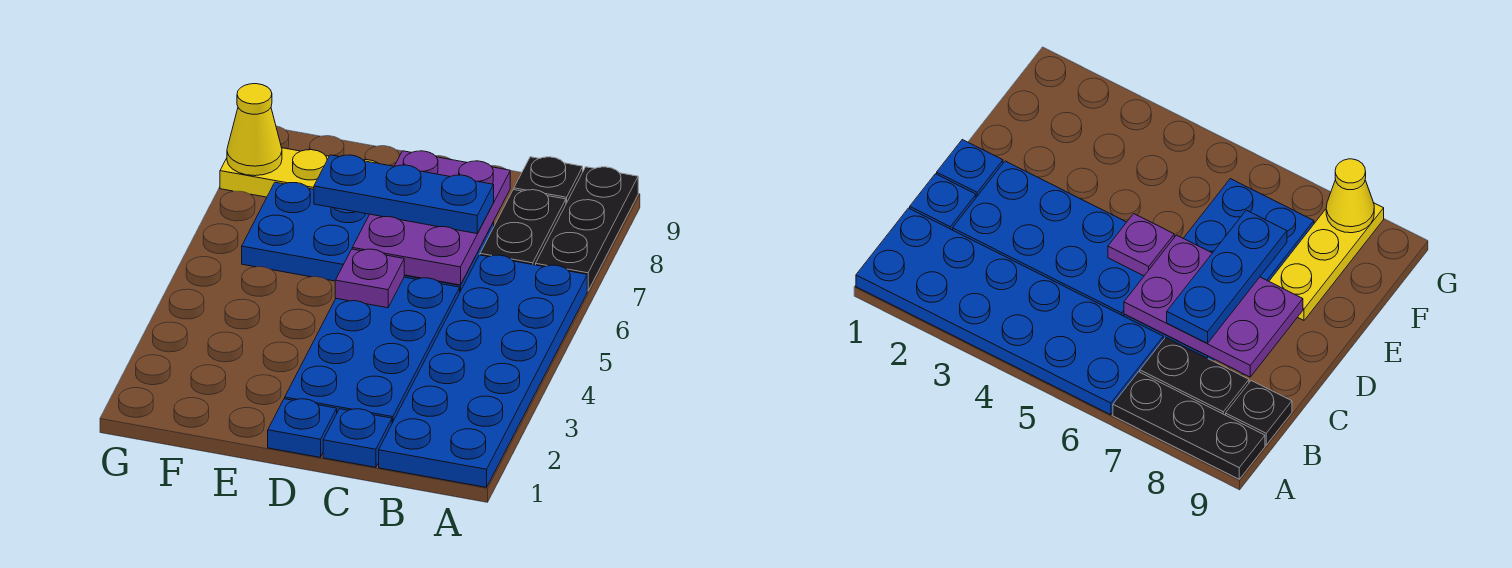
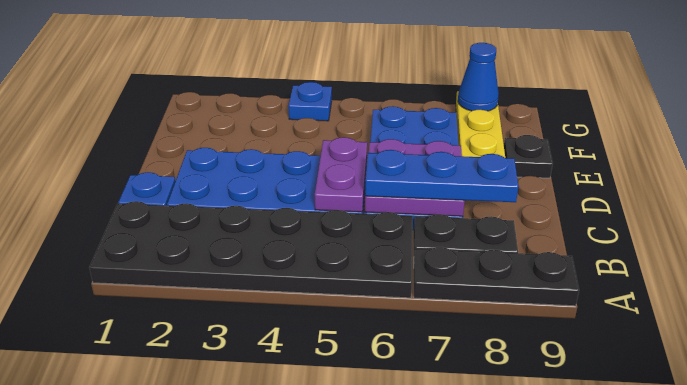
blue plate A1:B6 level 1 -> black plate A1:B6 level 1
black plate B9 level 1 -> black plate E9 level 1
purple plate C6:D8 level 2 -> purple plate C6:D7 level 2
blue plate C7:E7 level 3 -> blue plate C6:C8 level 3
blue plate D1 level 1 -> blue plate G4 level 1
purple plate D5 level 2 -> purple plate C5:D5 level 2
yellow cone G8 level 2 -> blue cone G8 level 2

